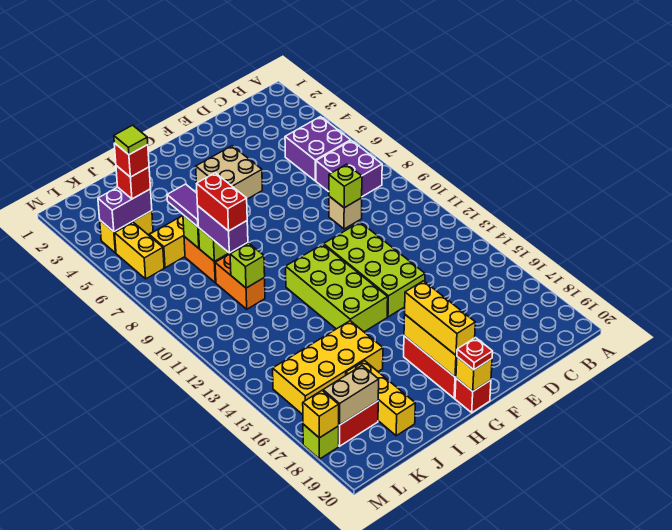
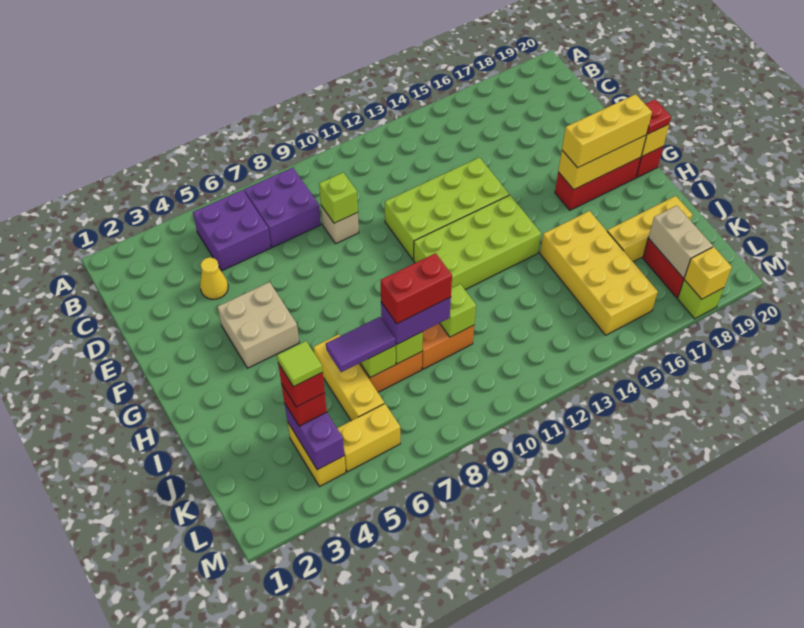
none -> yellow cone D4 level 1

